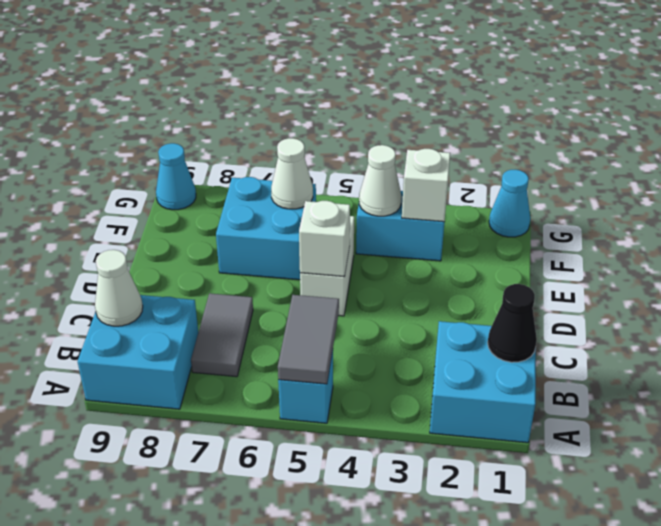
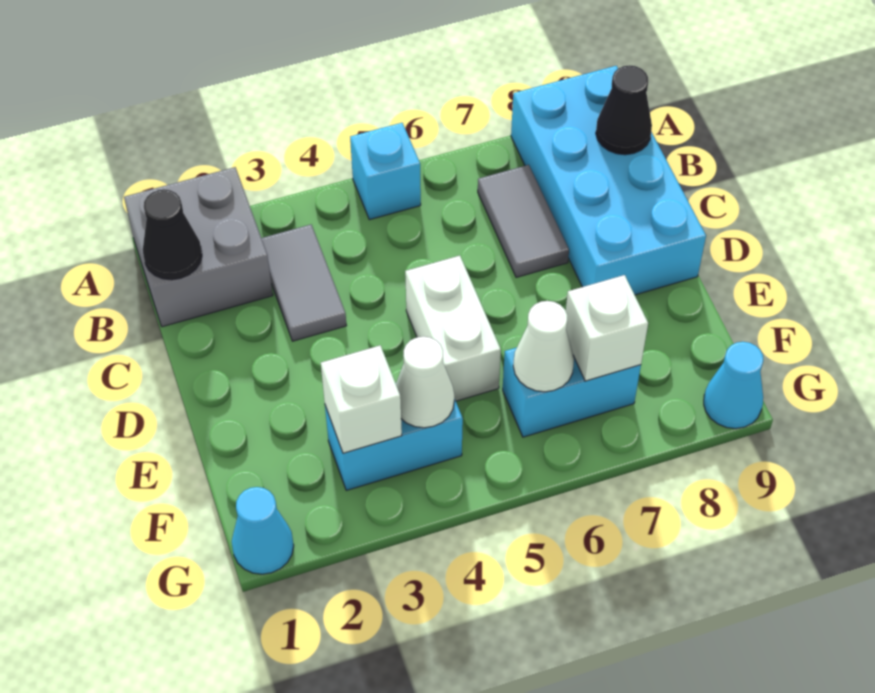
cyan brick A1:B2 level 1 -> grey brick A1:B2 level 1
grey tile A5:B5 level 2 -> grey tile B3:C3 level 1
cyan brick A8:B9 level 1 -> cyan brick A8:D9 level 1
white cone B9 level 2 -> black cone B9 level 2
white brick D5 level 2 -> white brick F7 level 2
cyan brick E6:F7 level 1 -> cyan brick F6:F7 level 1

